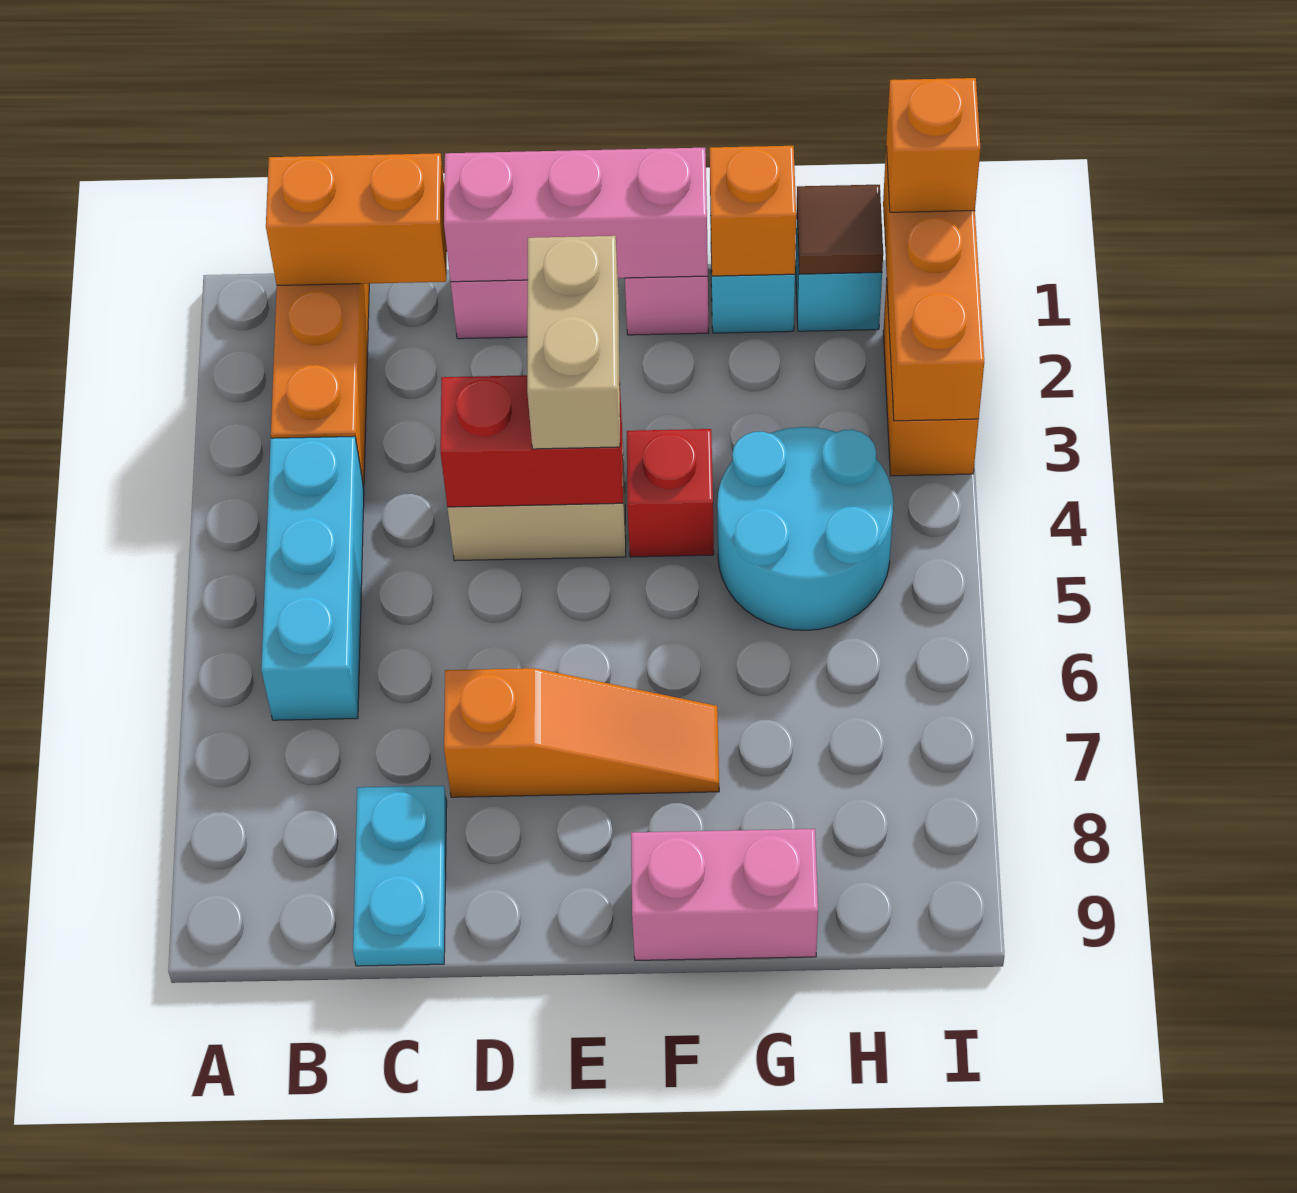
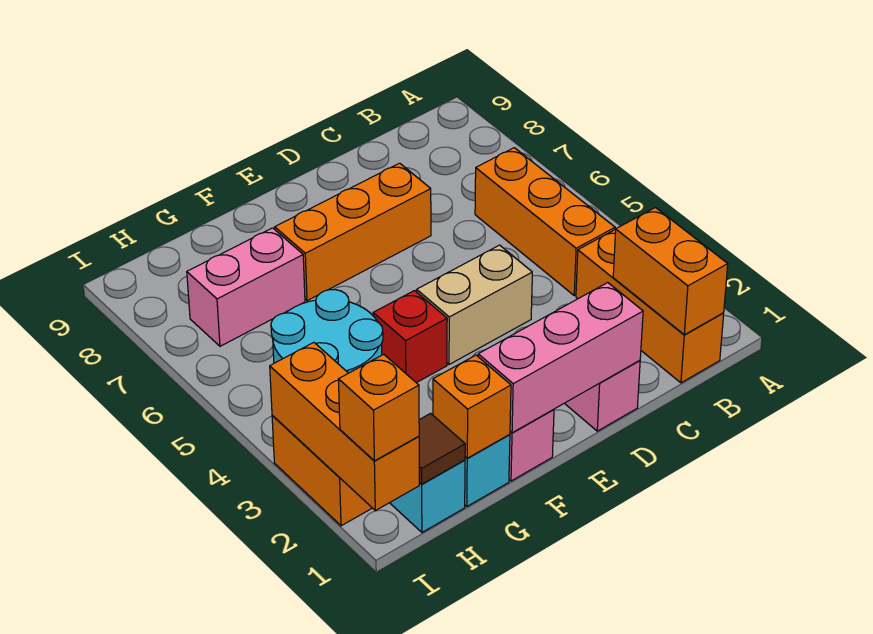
orange brick B1:C1 level 2 -> orange brick B1:B2 level 2
cyan brick B4:B6 level 1 -> orange brick B4:B6 level 1
cyan plate C8:C9 level 1 -> none
red brick D4:E4 level 2 -> none
orange slope D7:F7 level 1 top D -> orange brick D7:F7 level 1
tan brick E3:E4 level 3 -> none
pink brick F9:G9 level 1 -> pink brick G7:H7 level 1

